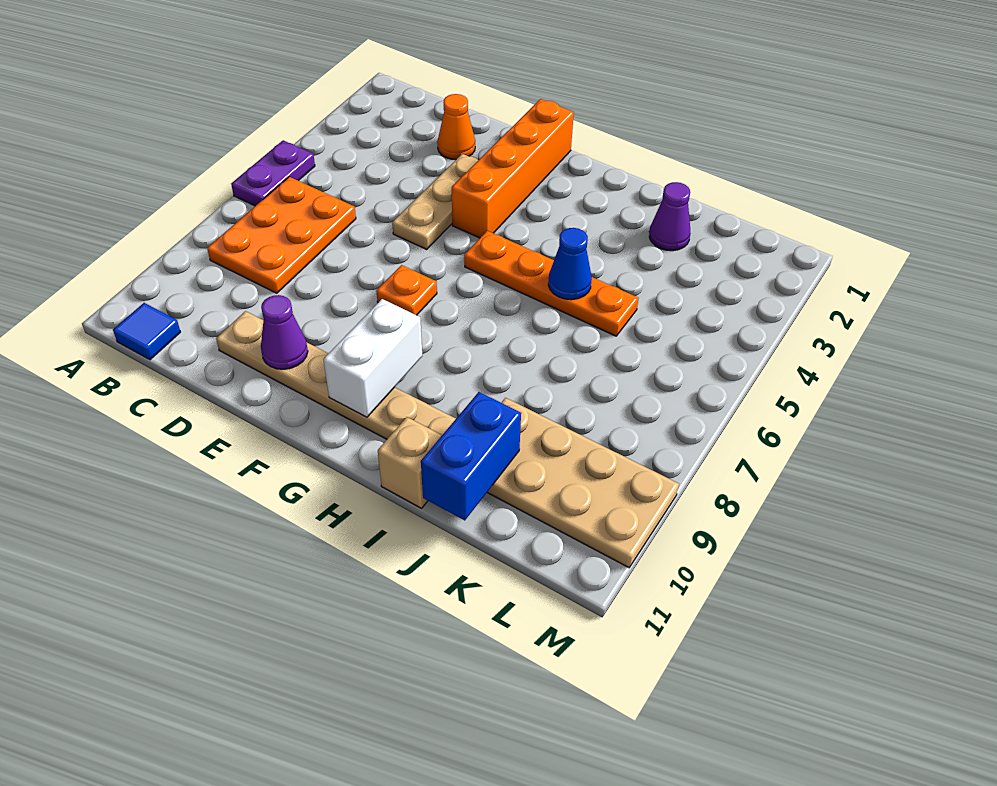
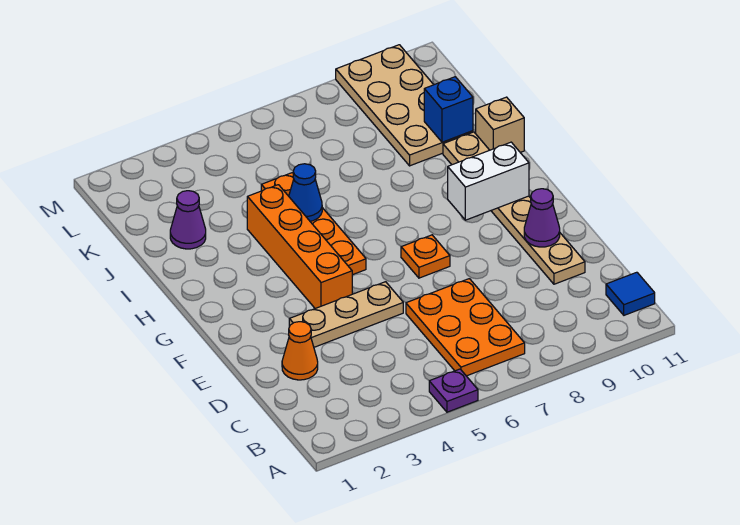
purple plate A5:A6 level 1 -> purple plate A5 level 1
orange plate B6:C8 level 1 -> orange plate B6:D7 level 1
orange brick F1:F4 level 1 -> orange brick F4:I4 level 1
blue brick J10:J11 level 2 -> blue brick J10 level 2

